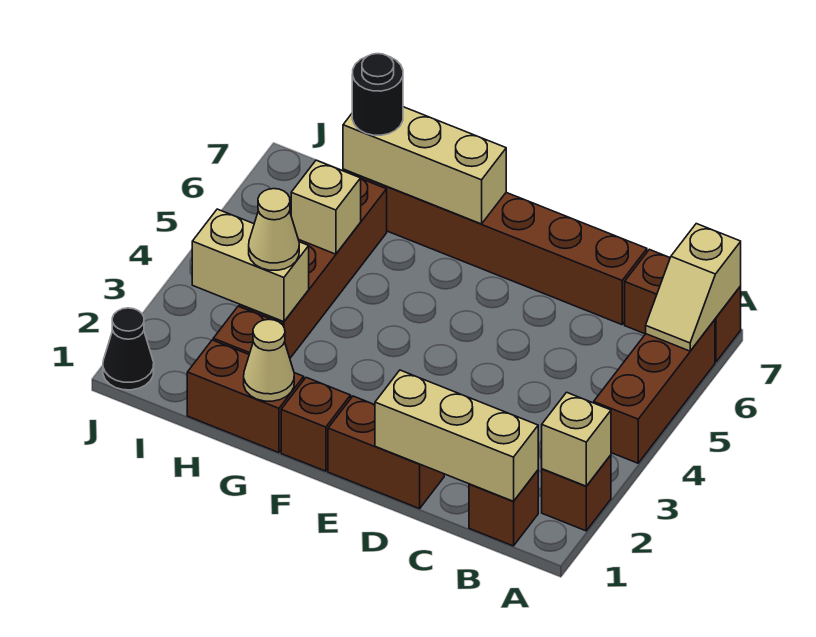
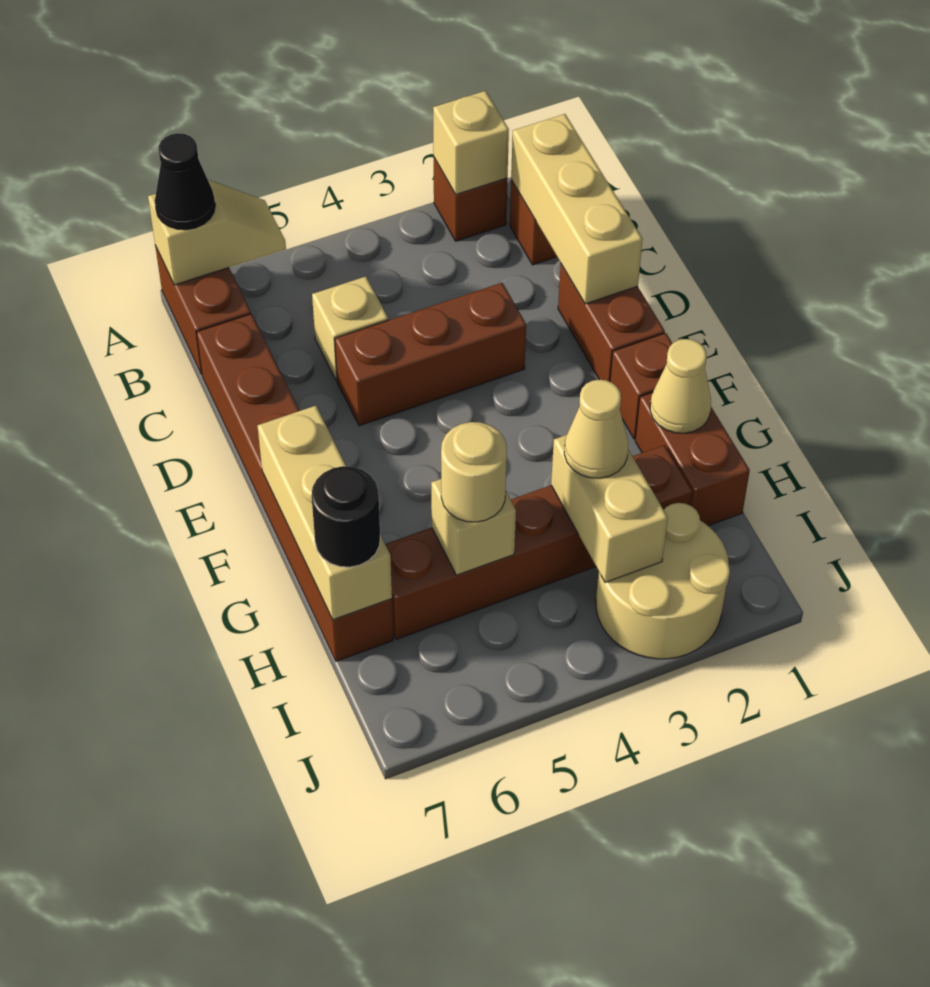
brown brick A4:A6 level 1 -> brown brick D3:D5 level 1
none -> tan brick C5 level 1
none -> tan round brick H5 level 3
none -> tan round brick I2:J3 level 1
black cone J1 level 1 -> black cone A7 level 3

